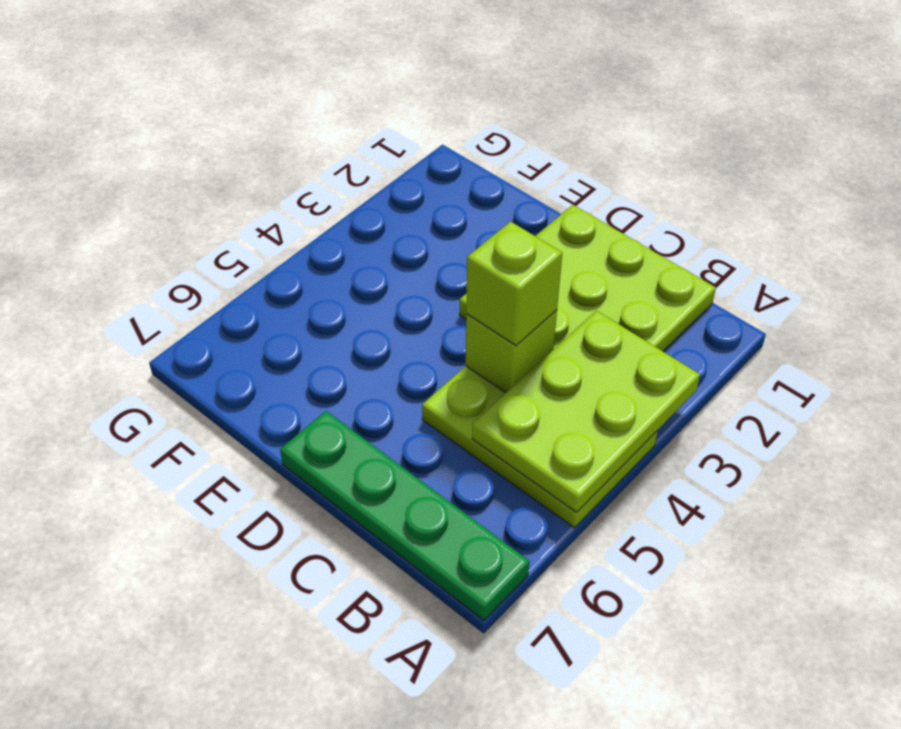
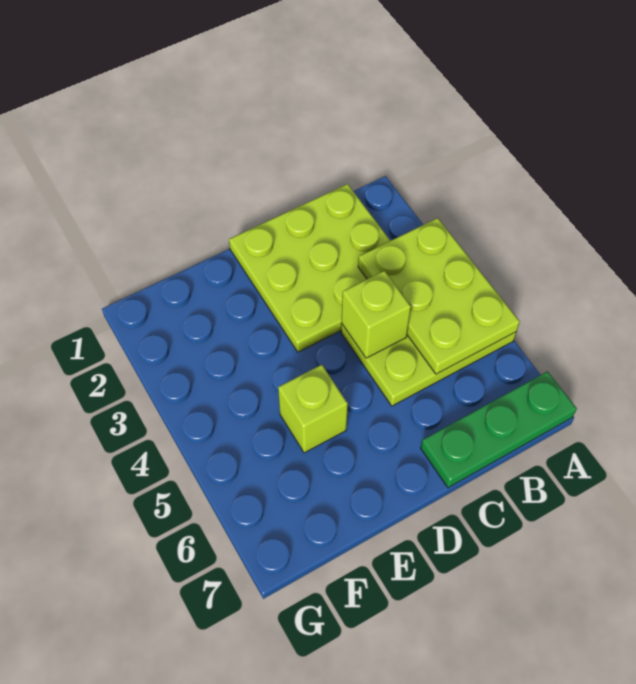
green plate A7:D7 level 1 -> green plate A7:C7 level 1
lime brick C4 level 3 -> lime brick E5 level 1

